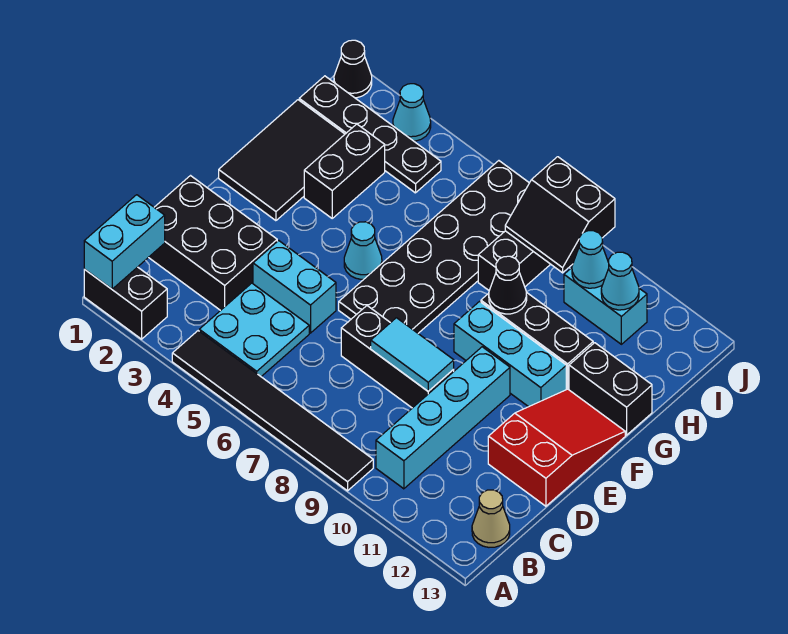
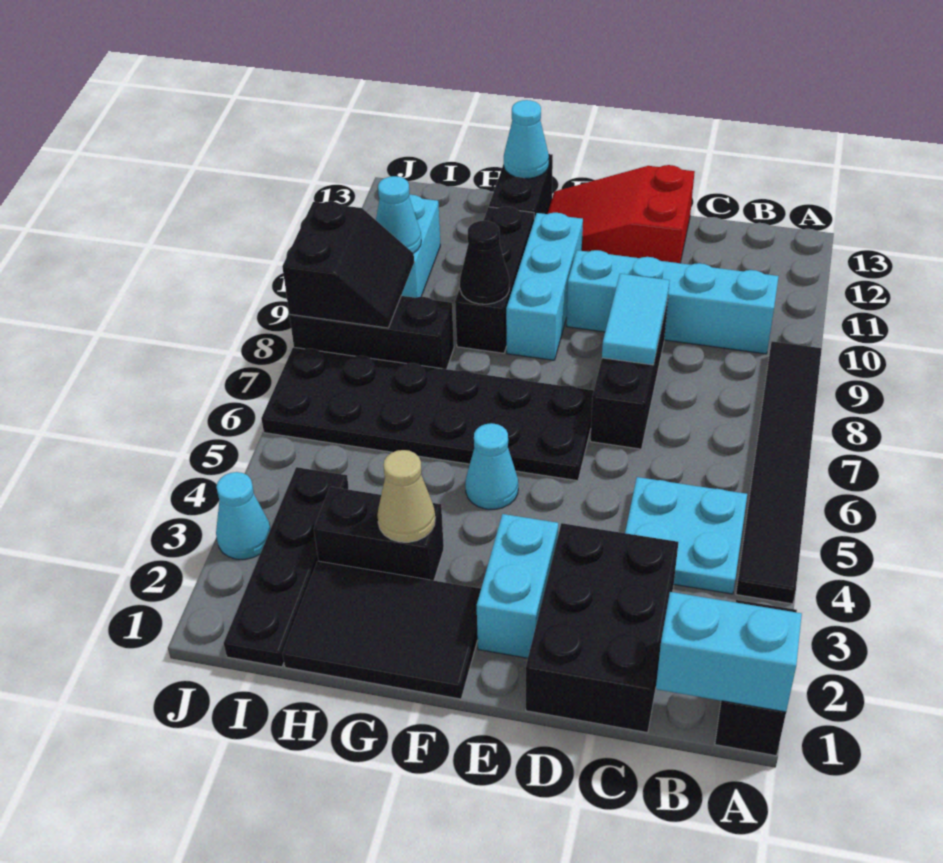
tan cone B13 level 1 -> tan cone G3 level 2
cyan brick D4:D5 level 1 -> cyan brick E2:E3 level 1
cyan cone I11 level 2 -> cyan cone G13 level 2
black cone J1 level 1 -> none

